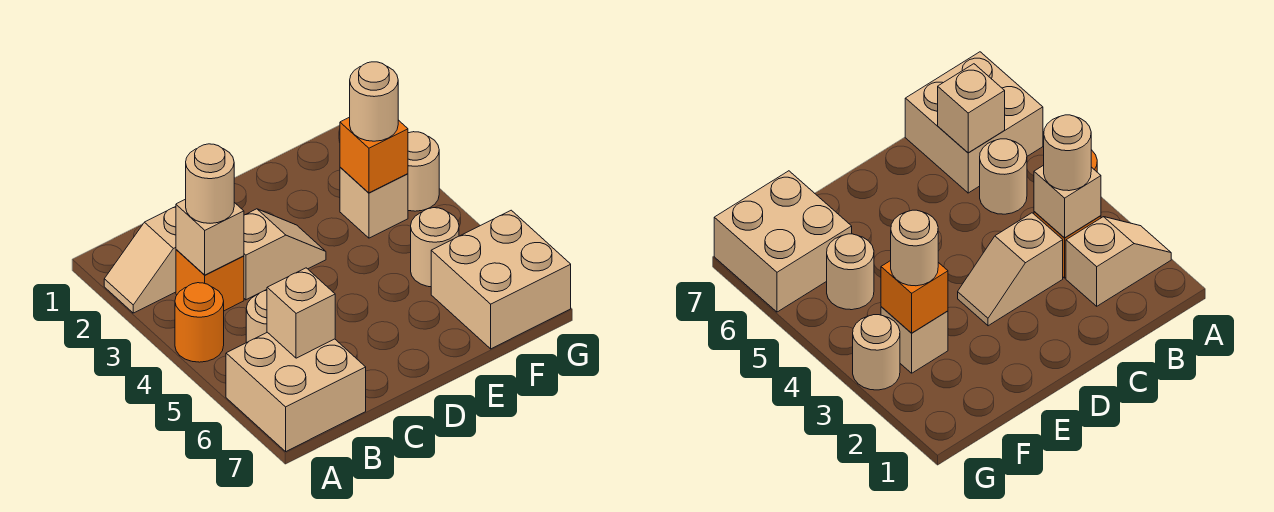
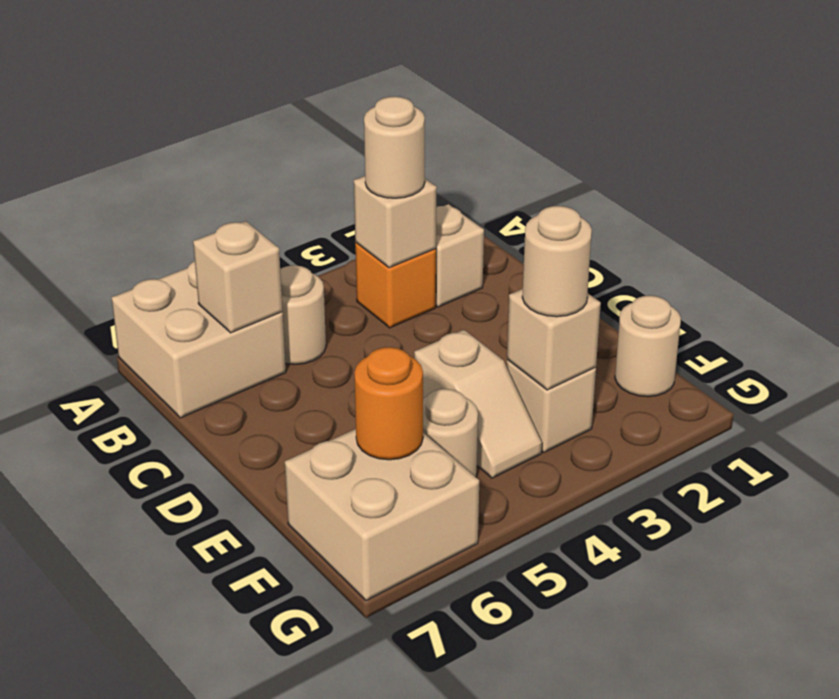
orange round brick A4 level 1 -> orange round brick F6 level 2
tan slope C3:D3 level 1 top C -> tan slope E4:F4 level 1 top E
orange brick F3 level 2 -> tan brick F3 level 2
tan round brick G3 level 1 -> tan round brick F1 level 1

